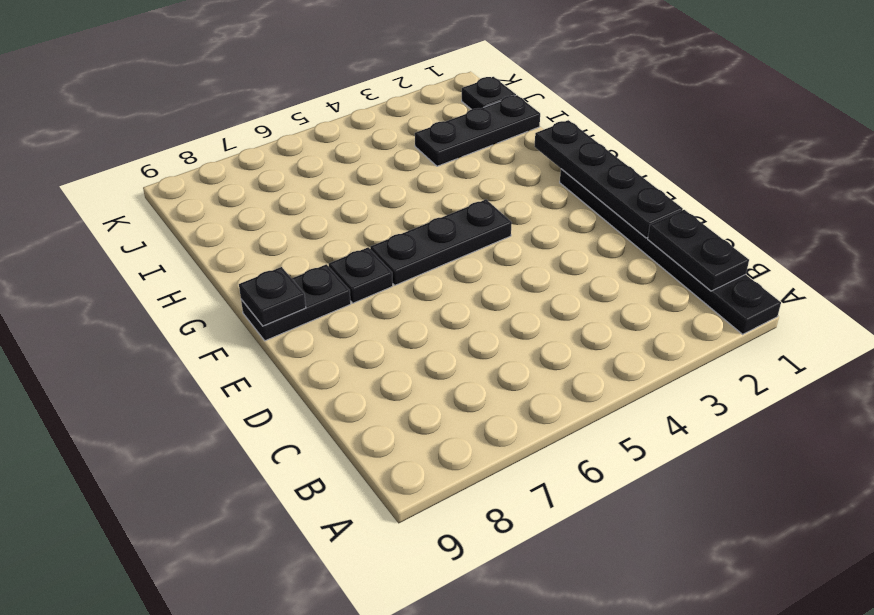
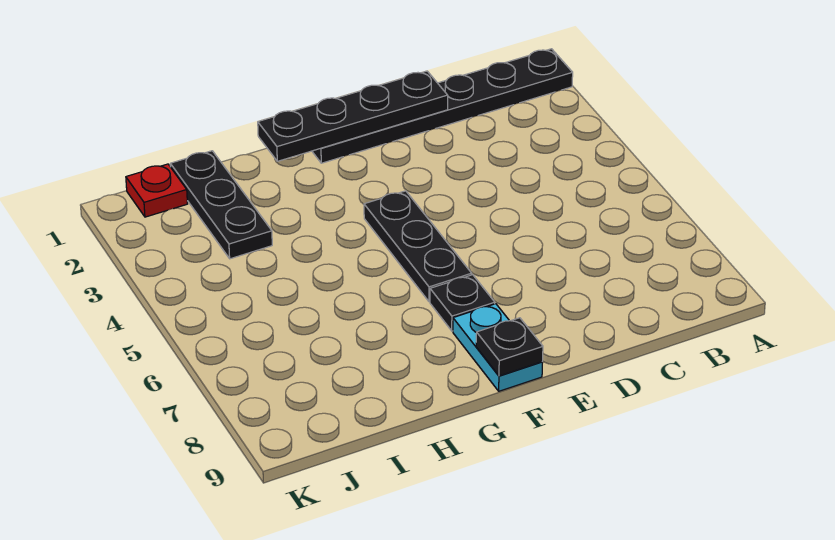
black plate B1:C1 level 2 -> none
black plate F8:F9 level 1 -> cyan plate F8:F9 level 1
black plate J1 level 1 -> red plate J1 level 1

